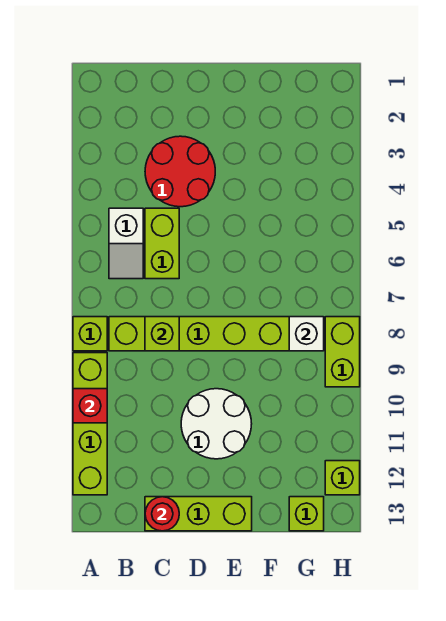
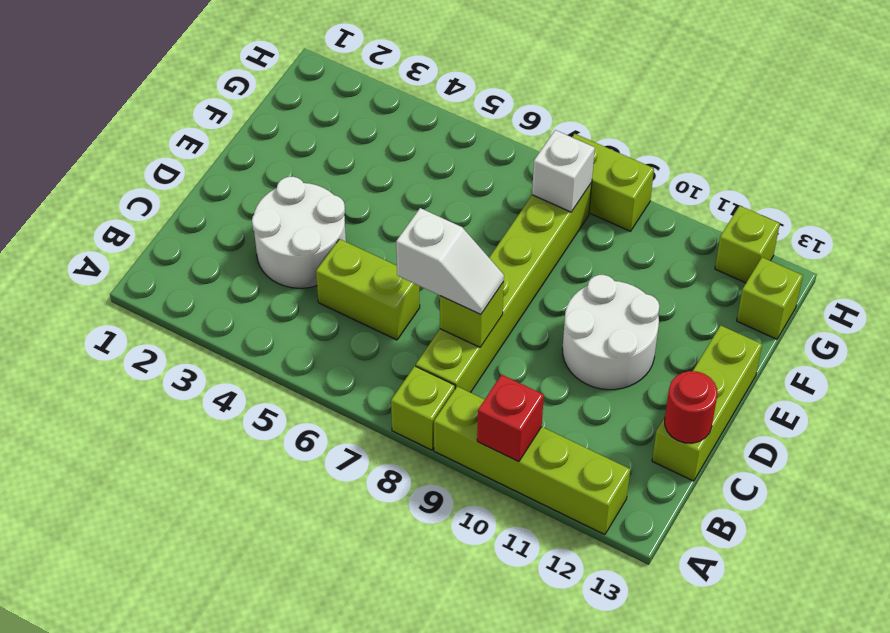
white slope B5:B6 level 1 top 5 -> white slope C7:C8 level 3 top 7
red round brick C3:D4 level 1 -> white round brick C3:D4 level 1

